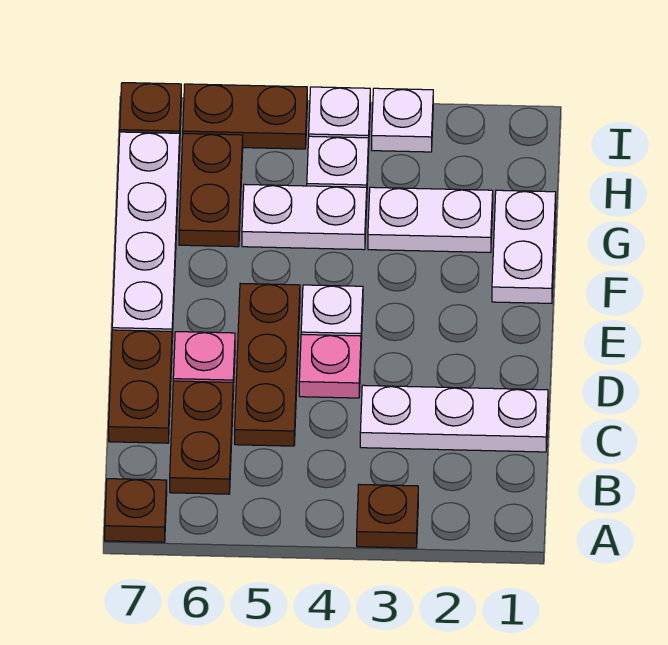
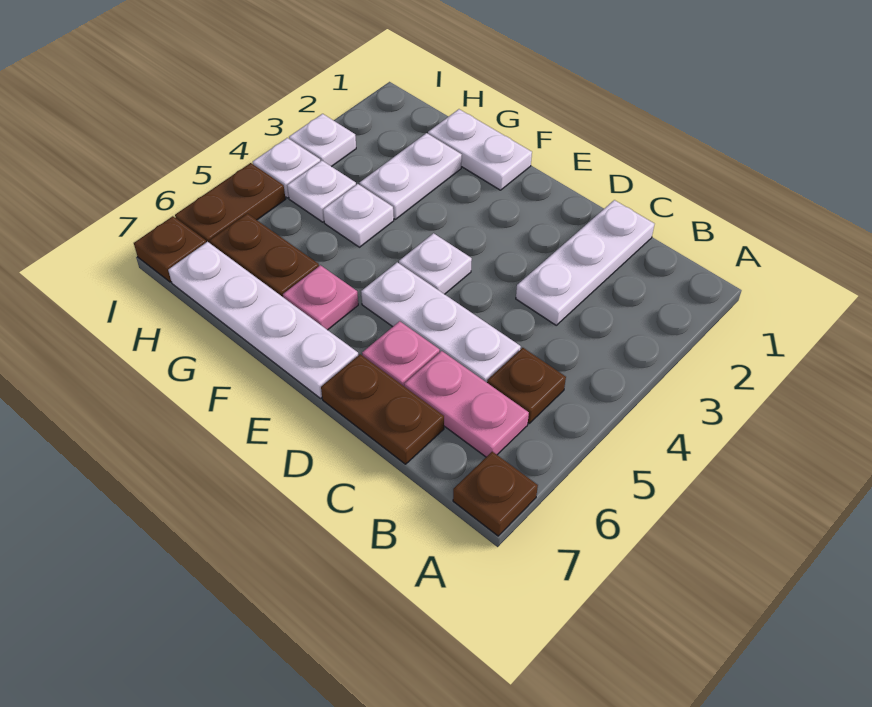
brown plate A3 level 1 -> brown plate B5 level 1
brown plate B6:C6 level 1 -> pink plate B6:C6 level 1
brown plate C5:E5 level 1 -> white plate C5:E5 level 1
pink plate D4 level 1 -> pink plate F6 level 1
white plate G4:G5 level 1 -> white plate G4 level 1

